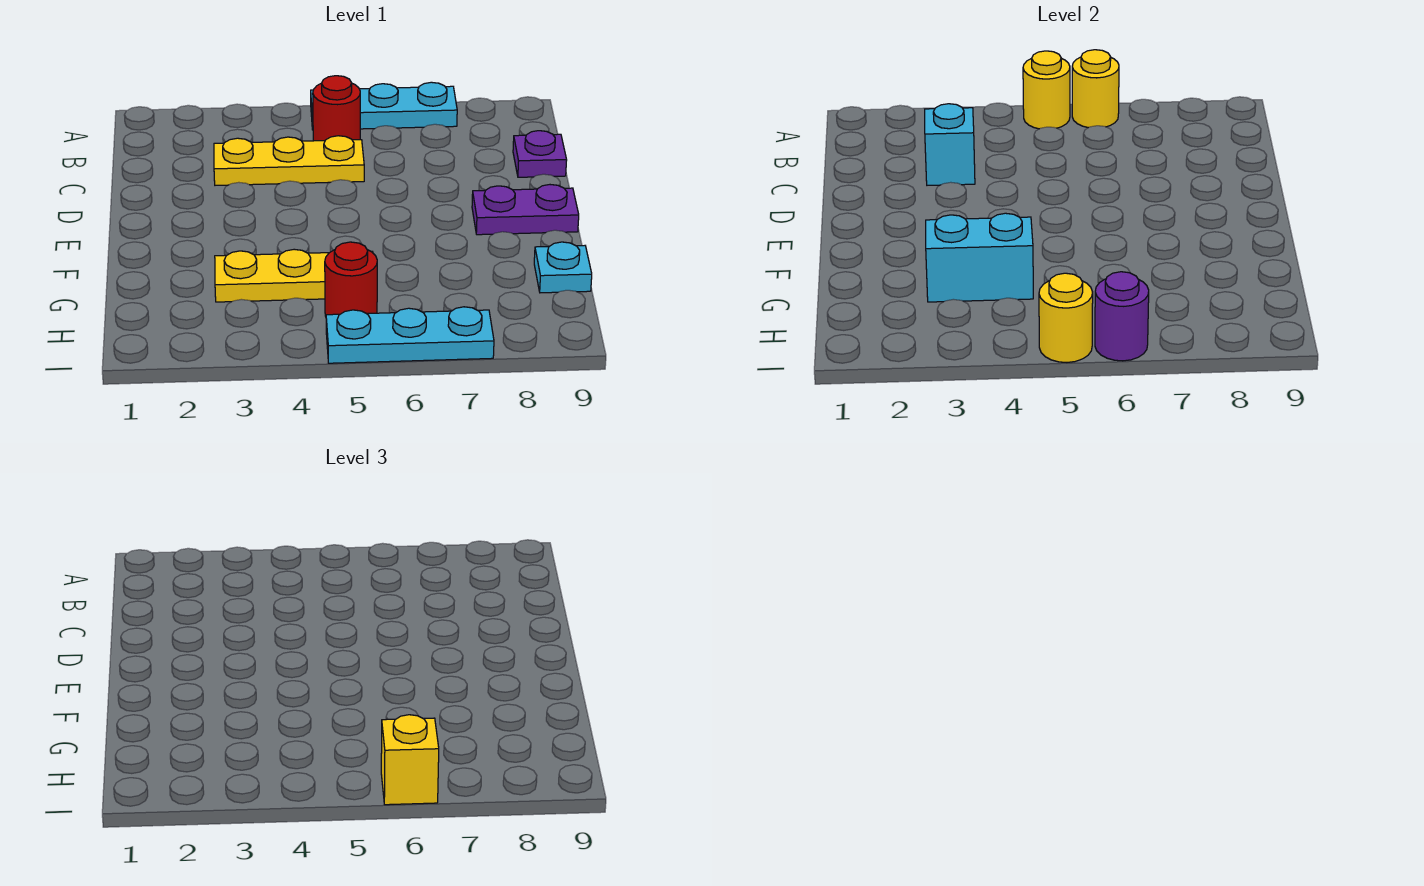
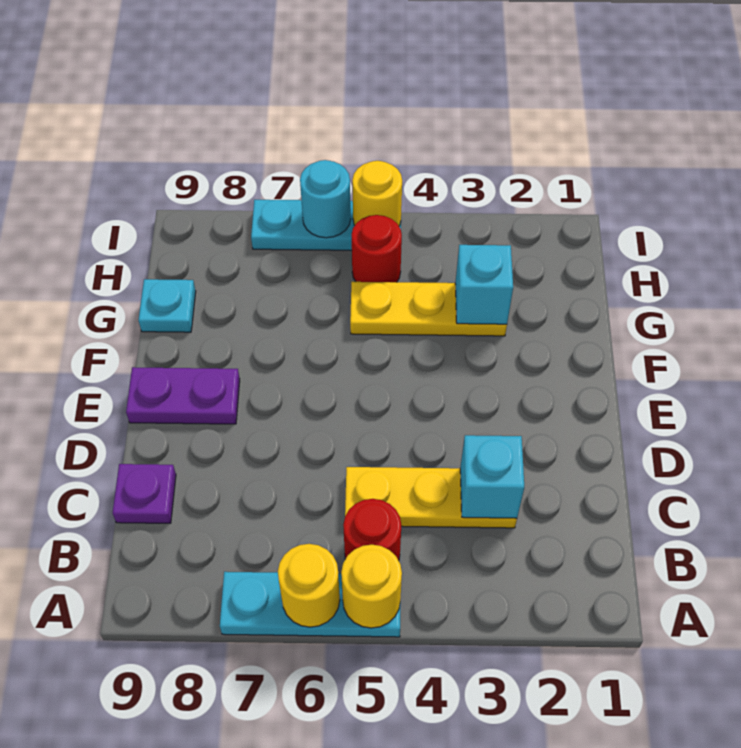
cyan brick G3:G4 level 2 -> cyan brick G3 level 2
purple round brick I6 level 2 -> cyan round brick I6 level 2
yellow brick I6 level 3 -> none

